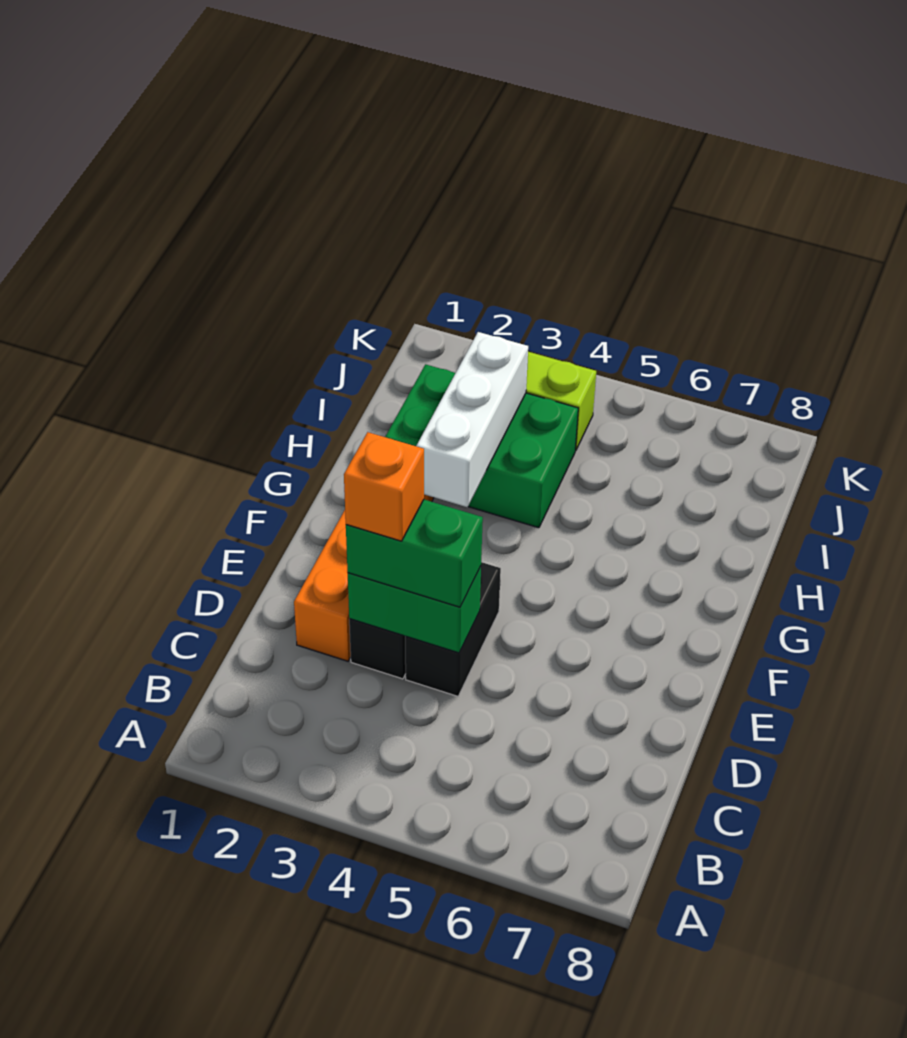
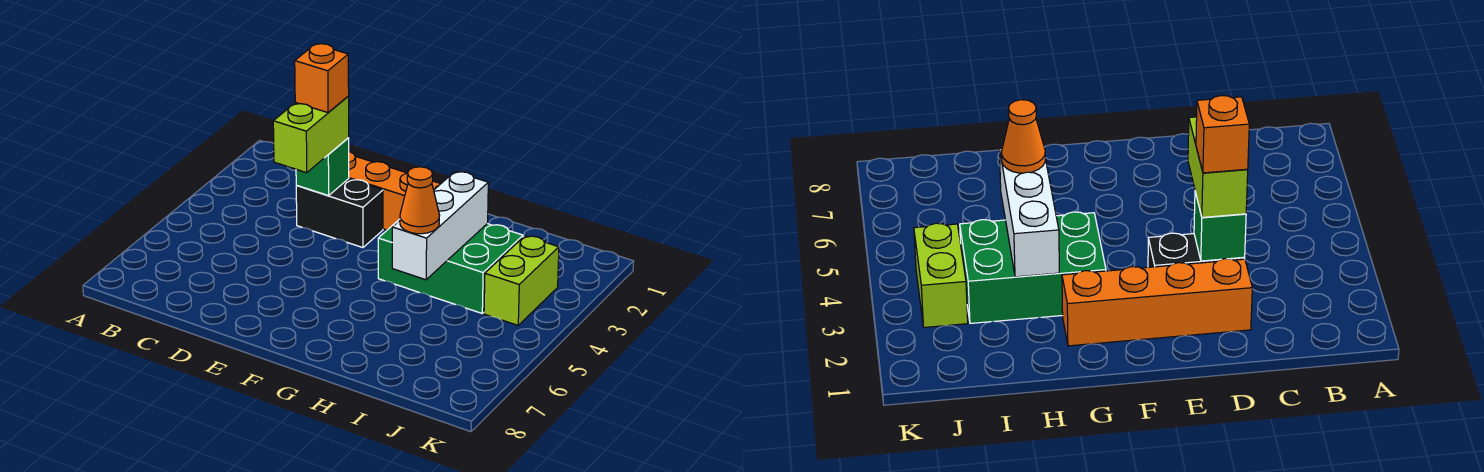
green brick D3:D4 level 2 -> green brick D3 level 2
green brick D3:D4 level 3 -> lime brick D3:D4 level 3
black brick D4:E4 level 1 -> none
white brick G3:I3 level 2 -> white brick H3:H5 level 2
green brick H2:I4 level 1 -> green brick G3:I4 level 1
none -> orange cone H5 level 3

